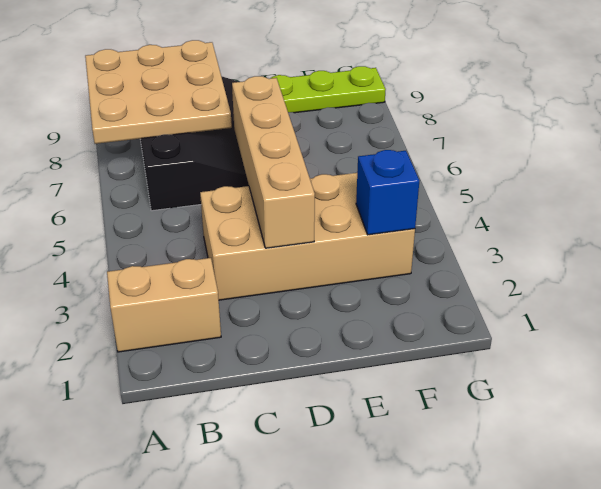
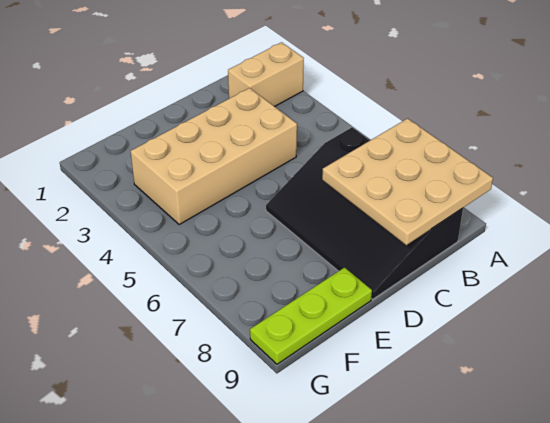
tan brick D3:D6 level 2 -> none
blue brick F3 level 2 -> none

